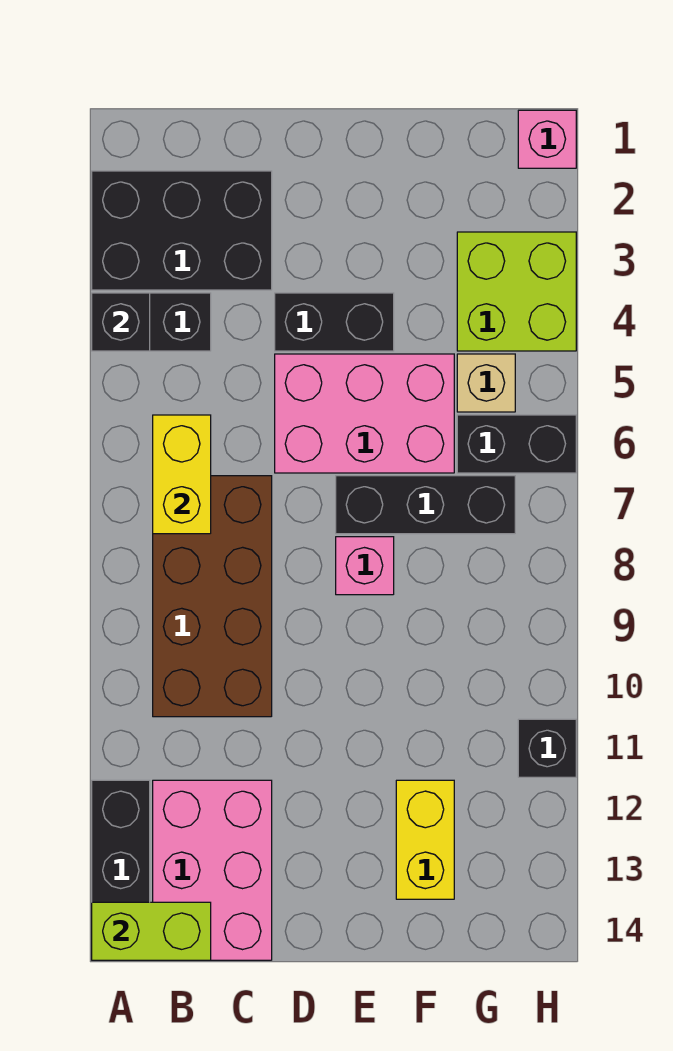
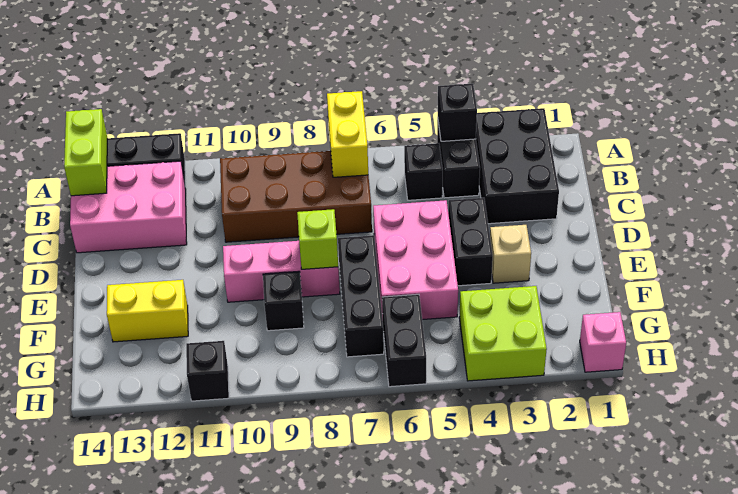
none -> black brick B5 level 1
yellow brick B6:B7 level 2 -> yellow brick A7:B7 level 2
pink brick E8 level 1 -> pink brick E8:E10 level 1
none -> lime brick E8 level 2
none -> black brick F9 level 1
tan brick G5 level 1 -> tan brick E3 level 1

